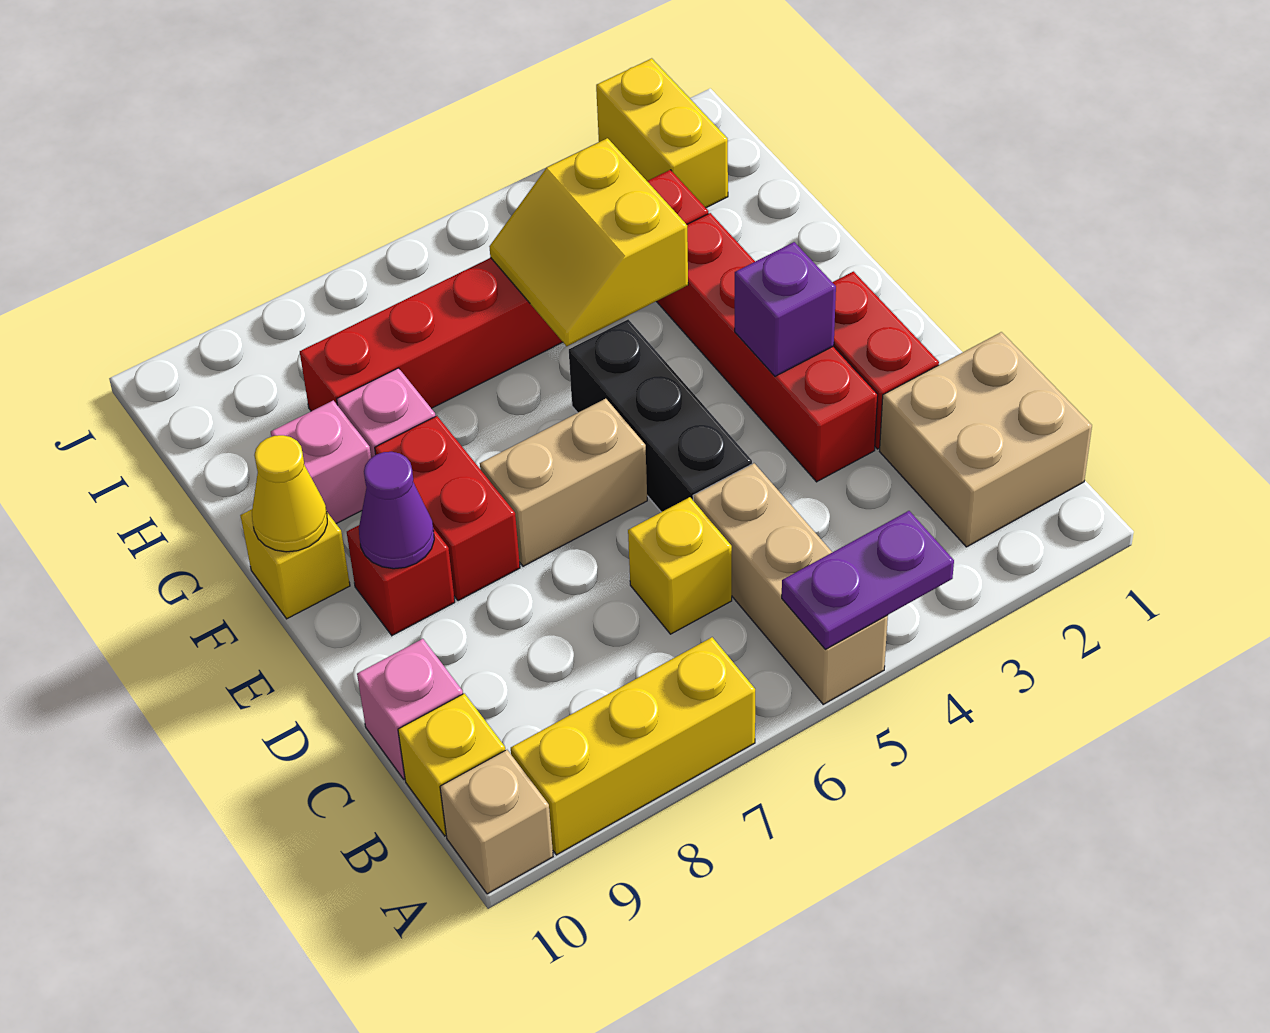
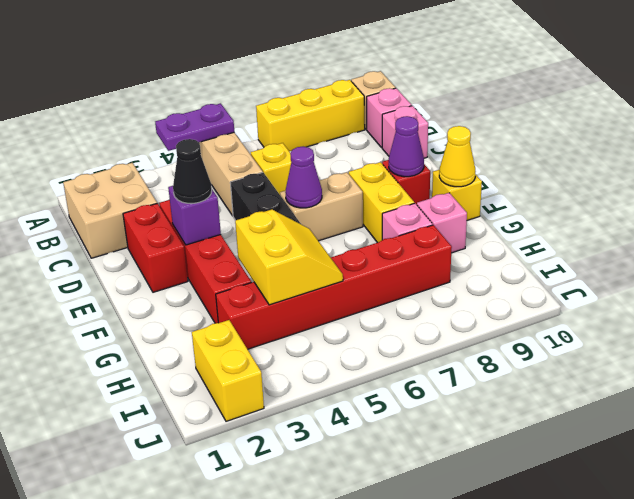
yellow brick B10 level 1 -> pink brick B10 level 1
none -> black cone E3 level 3
none -> purple cone E6 level 2
red brick E8:F8 level 1 -> yellow brick E8:F8 level 1

